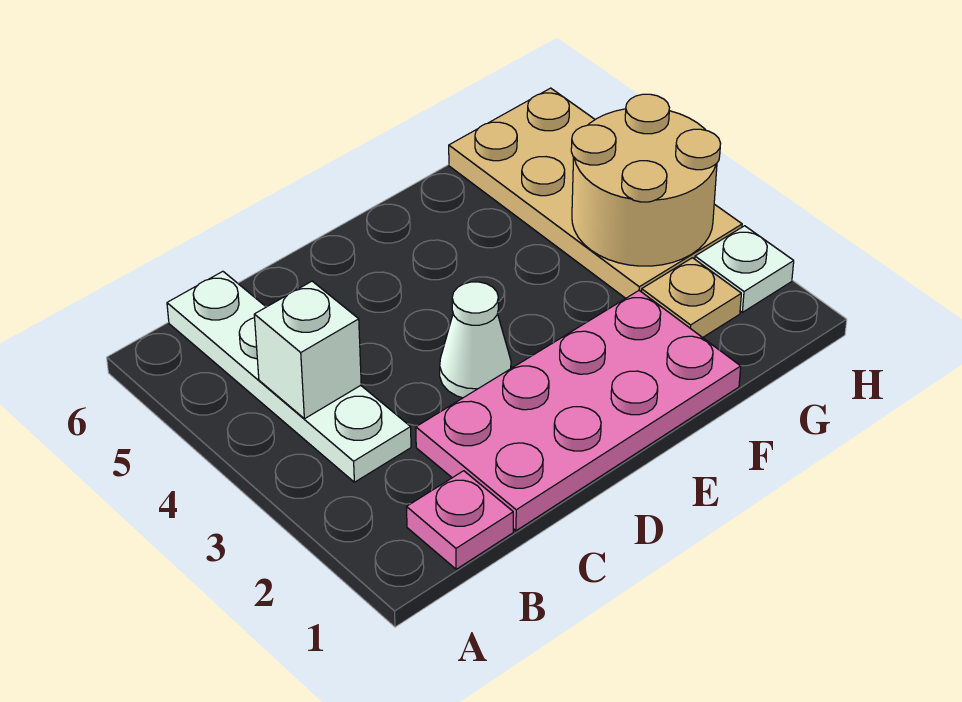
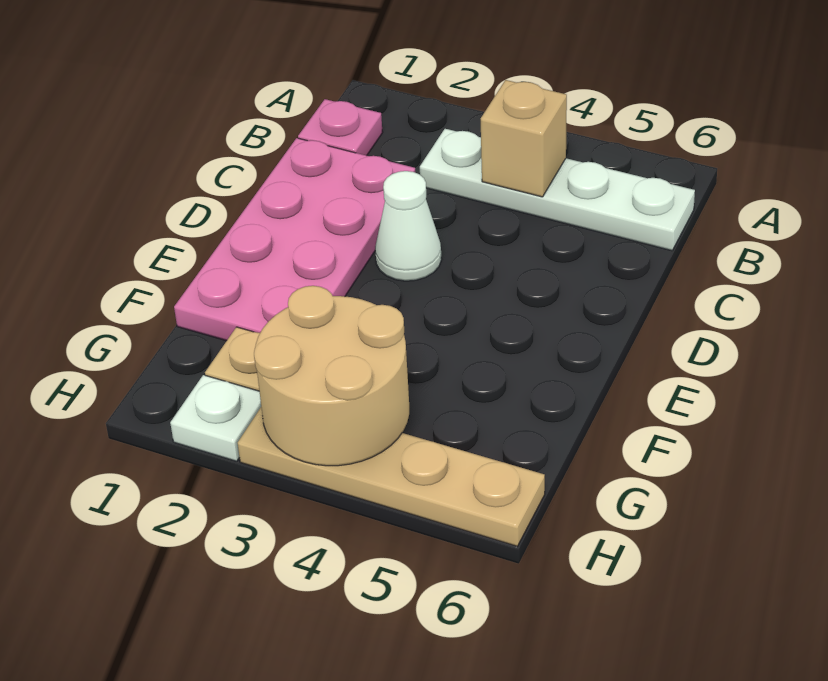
white brick B4 level 2 -> tan brick B4 level 2
tan plate G3:H6 level 1 -> tan plate H3:H6 level 1

